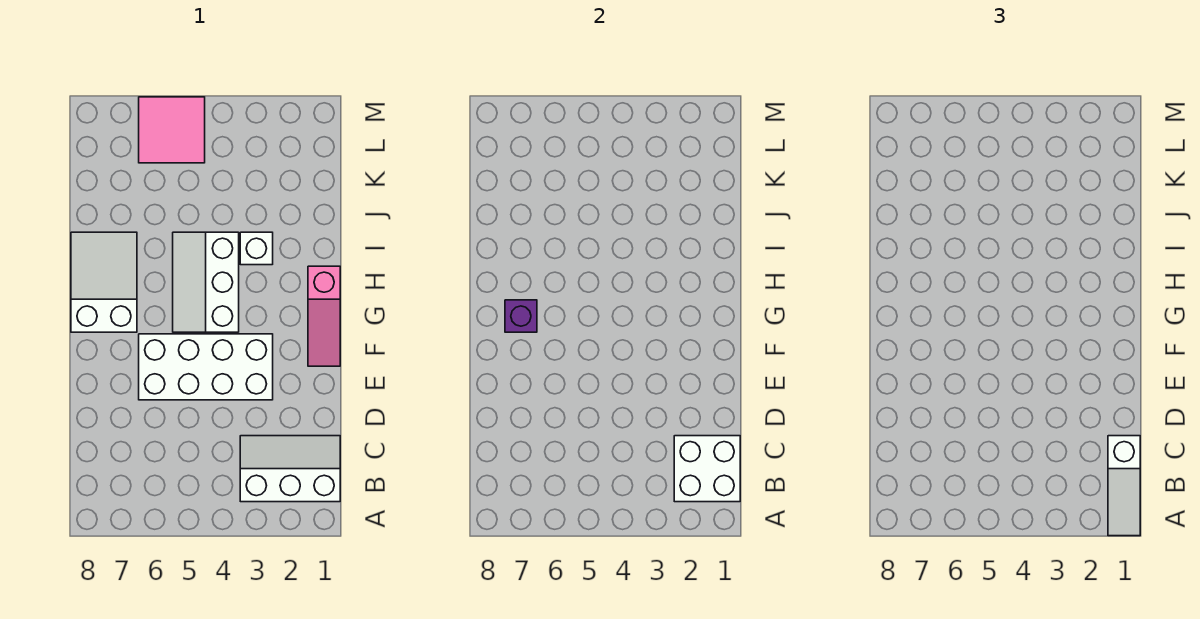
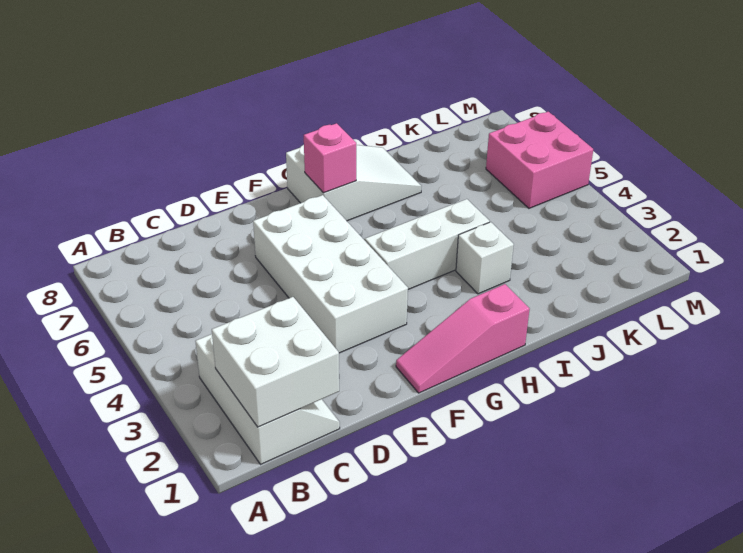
white slope A1:C1 level 3 top C -> none
purple brick G7 level 2 -> pink brick G7 level 2
pink tile L5:M6 level 1 -> pink brick L5:M6 level 1

